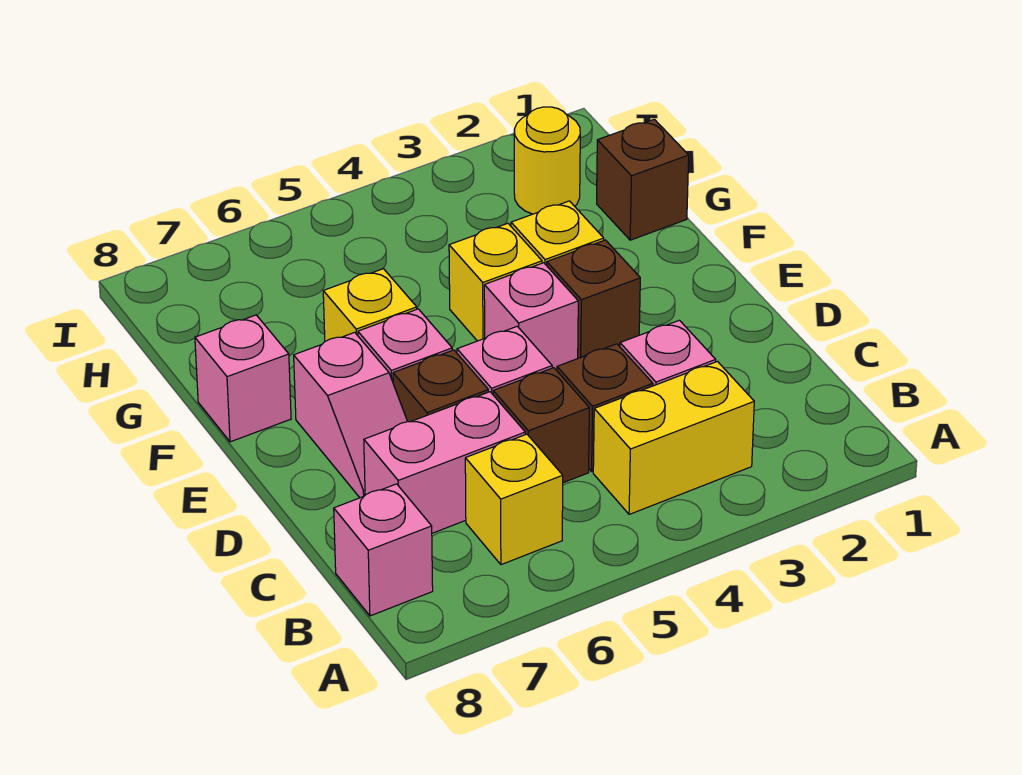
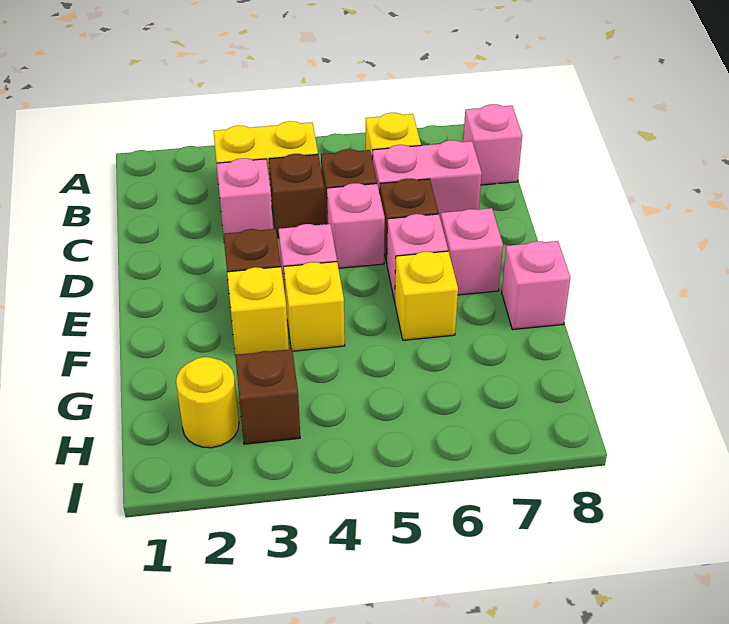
brown brick G1 level 1 -> brown brick H3 level 1

